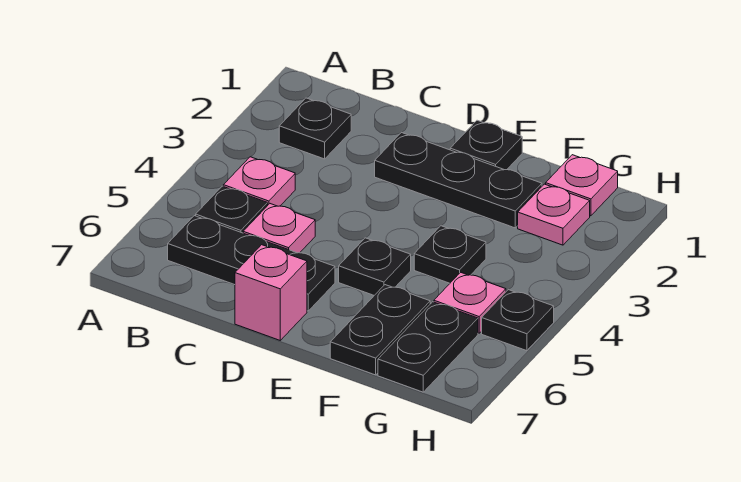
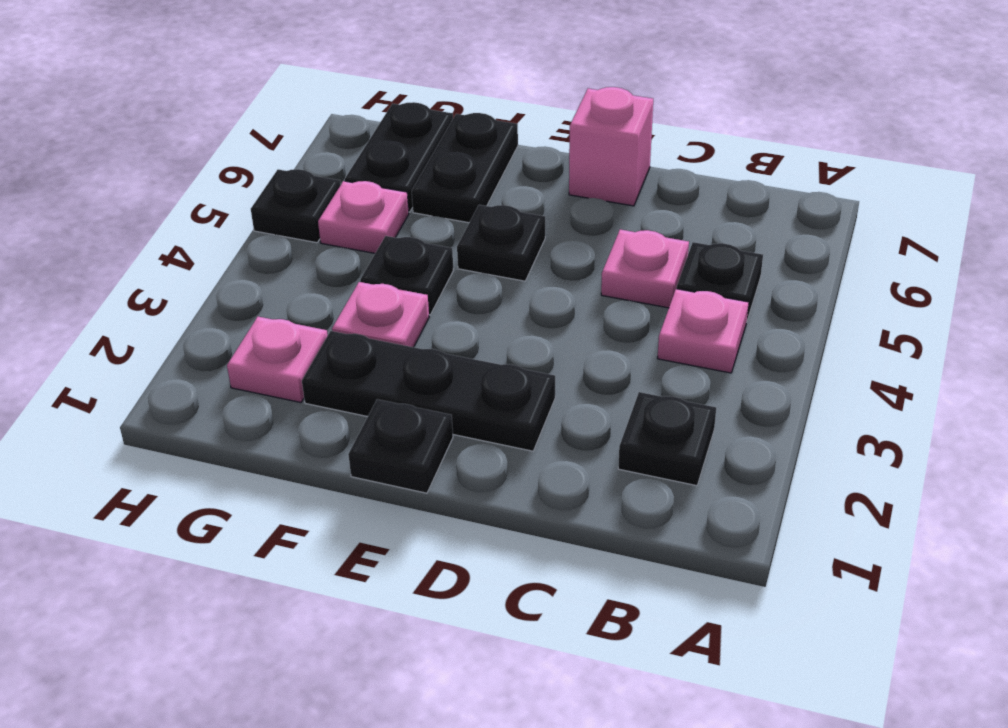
black plate B6:D6 level 1 -> none
pink plate G1 level 1 -> pink plate F3 level 1

